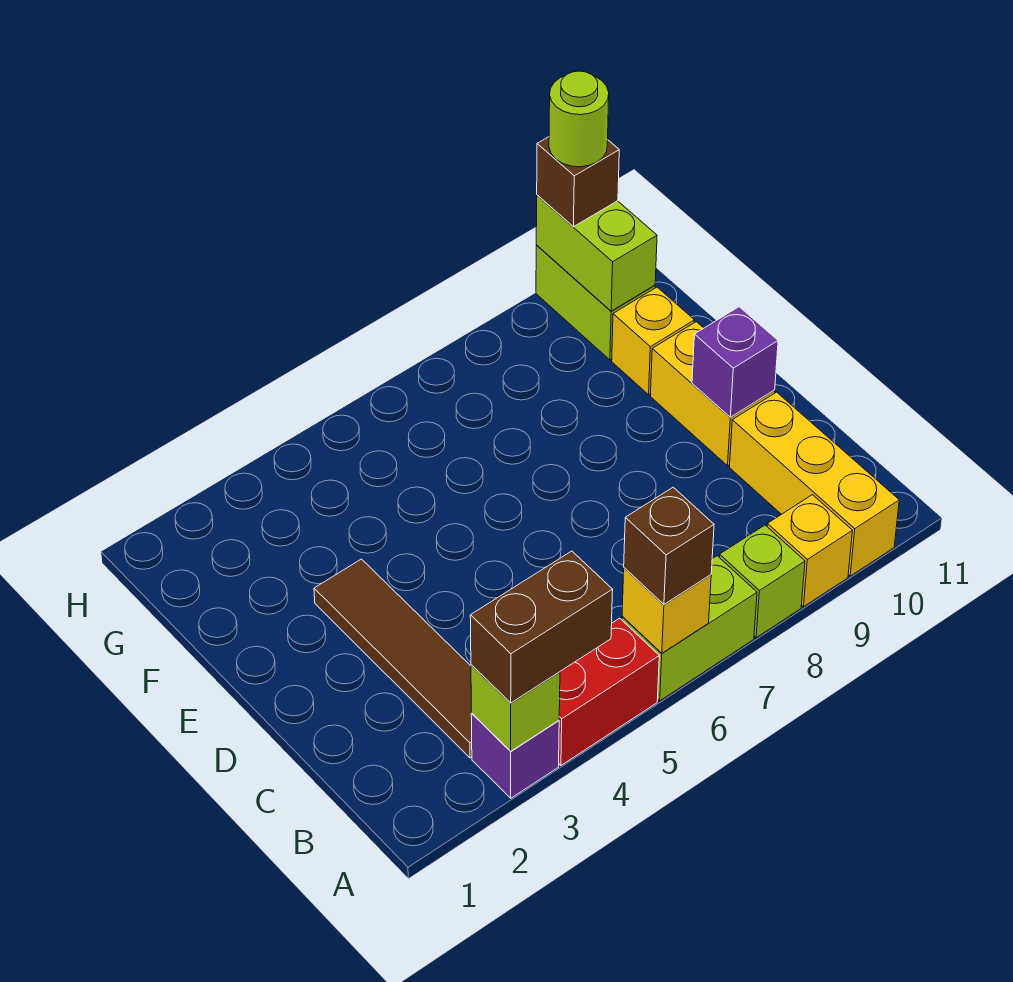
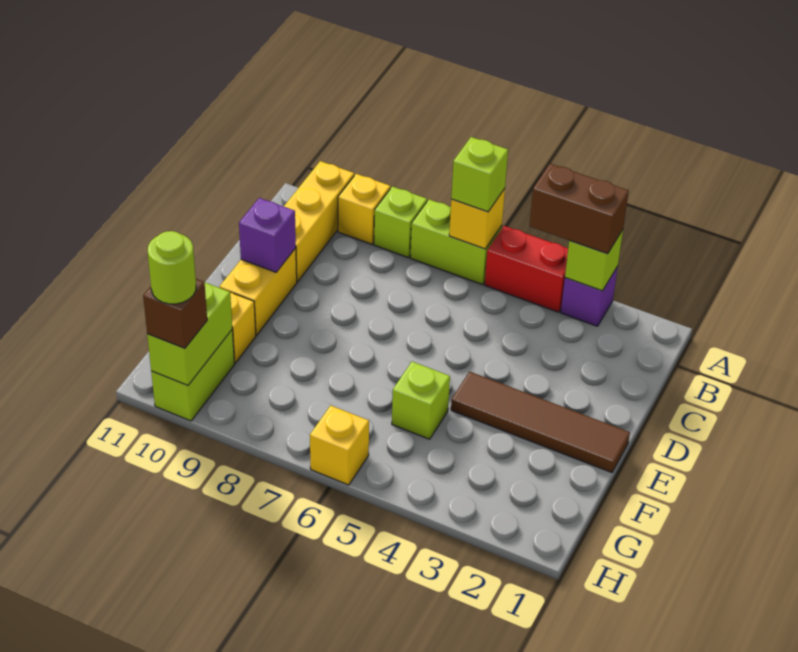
brown brick A6 level 3 -> lime brick A6 level 3
brown tile B3:E3 level 1 -> brown tile E1:E4 level 1
none -> lime brick F5 level 1
none -> yellow brick H6 level 1

